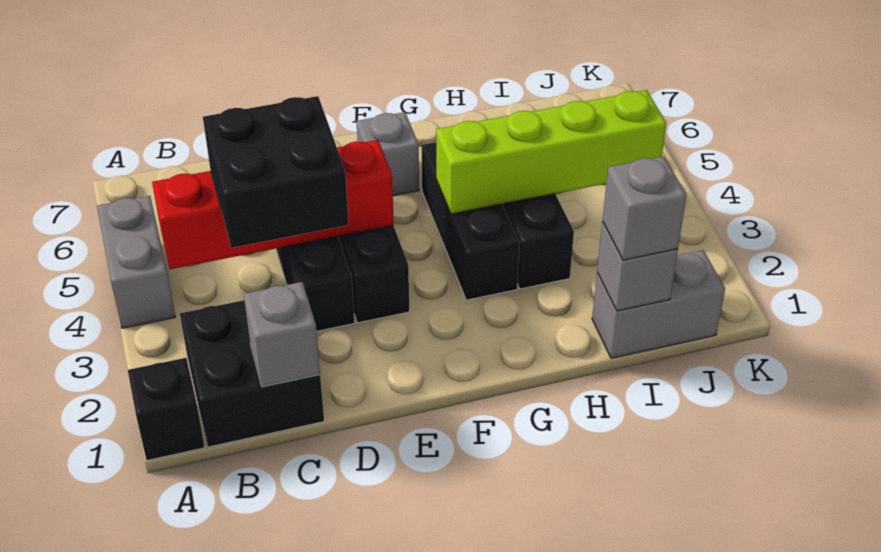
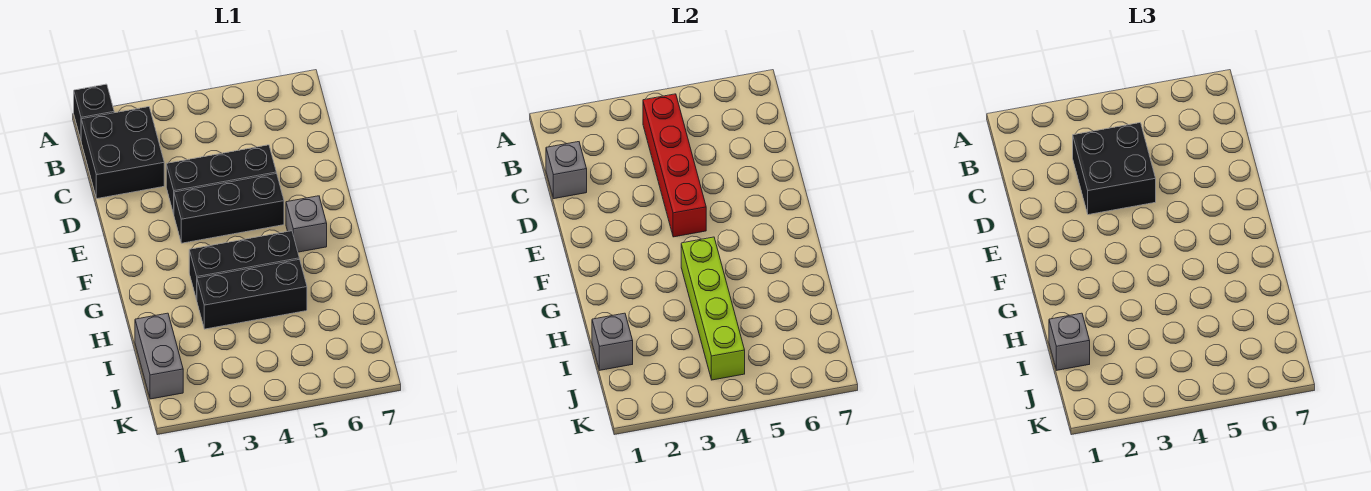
grey brick A4:A5 level 1 -> none

